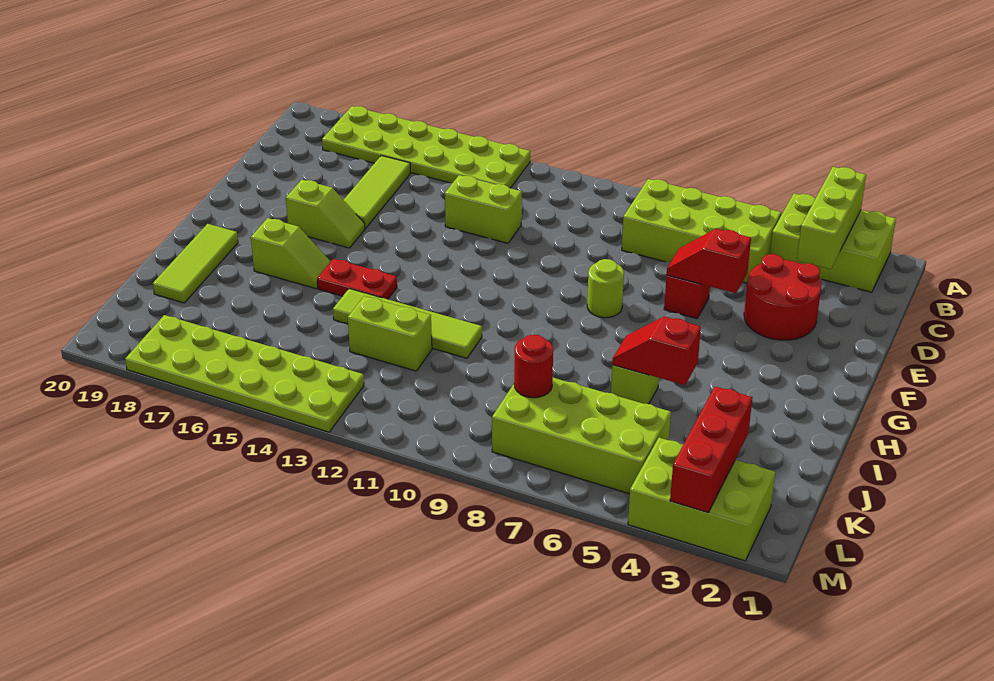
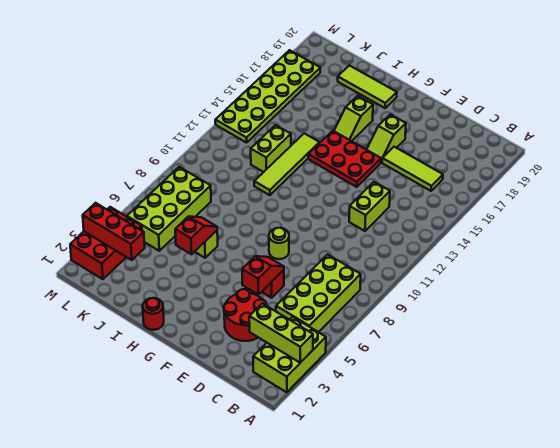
lime plate A13:B18 level 1 -> none
red plate H14:H15 level 1 -> red plate F14:H15 level 1
red round brick K8 level 2 -> red round brick H1 level 1
lime brick L2:M4 level 1 -> red brick L2:M4 level 1

